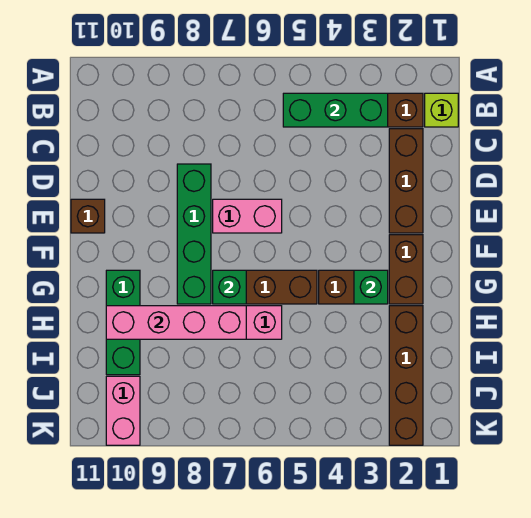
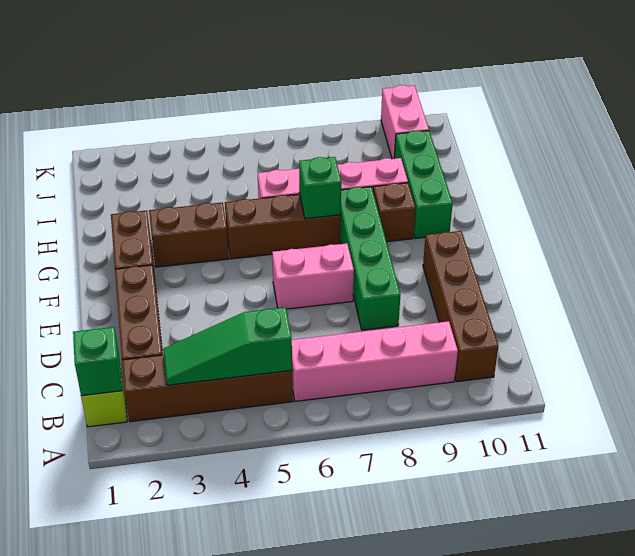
green brick B3:B5 level 2 -> green slope B3:B5 level 2 top 5
brown brick E11 level 1 -> brown brick G9 level 1
green brick G3 level 2 -> green brick B1 level 2
brown brick H2:K2 level 1 -> brown brick B10:E10 level 1
pink brick H7:H10 level 2 -> pink brick B6:B9 level 1

